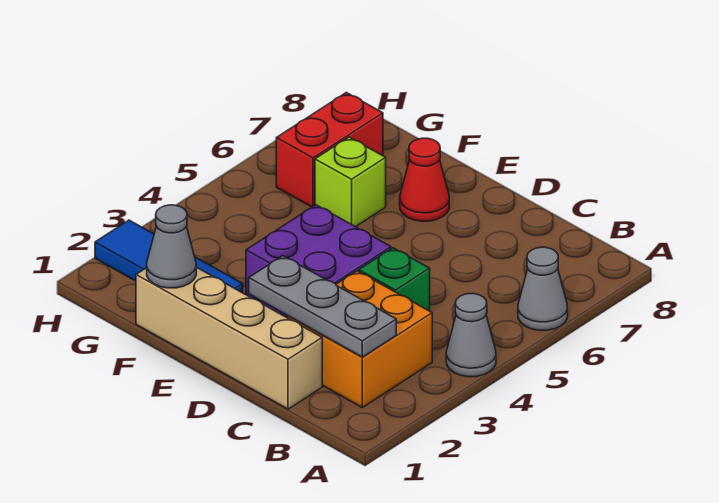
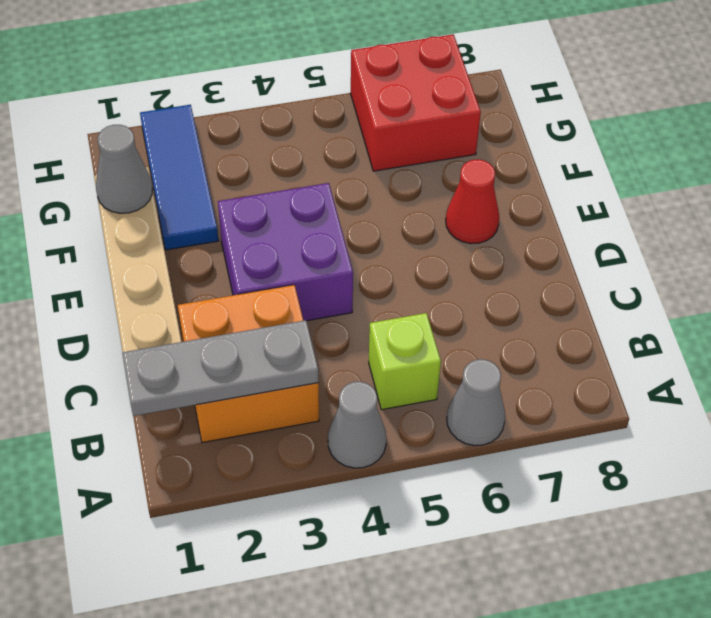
grey plate B2:D2 level 2 -> grey plate B1:B3 level 2
green brick C4 level 1 -> none
lime brick F6 level 1 -> lime brick B5 level 1
red brick G6:G7 level 1 -> red brick G6:H7 level 1

